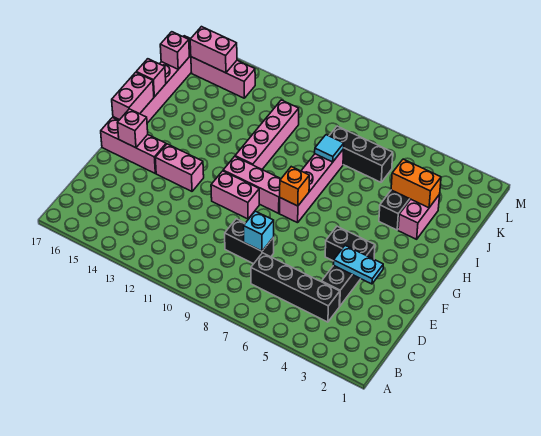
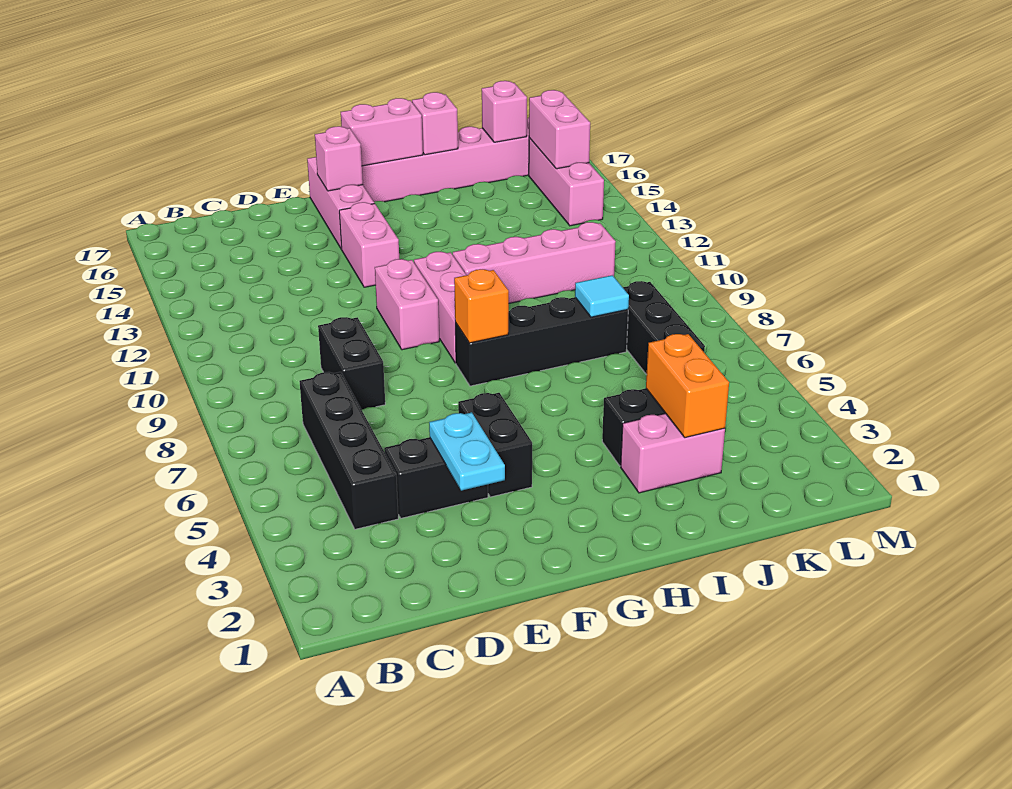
cyan brick D8 level 2 -> none
pink brick G8:J8 level 1 -> black brick G8:J8 level 1

